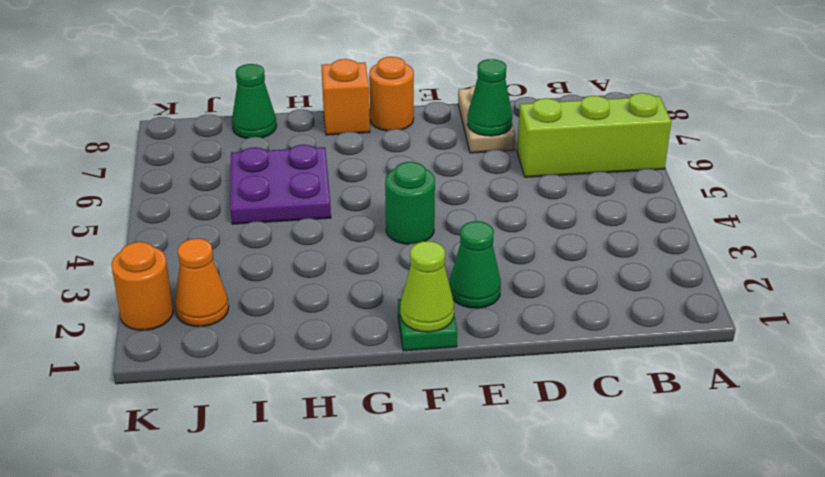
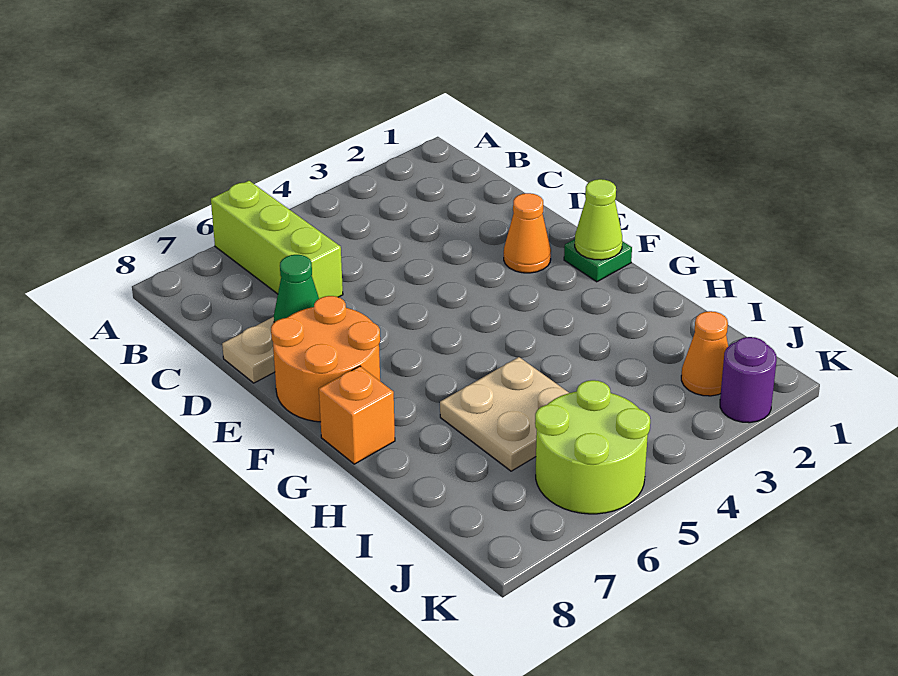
green cone E2 level 1 -> orange cone E2 level 1
green round brick F4 level 1 -> none
orange round brick F8 level 1 -> orange round brick E7:F8 level 1
purple plate H5:I6 level 1 -> tan plate H5:I6 level 1
green cone I8 level 1 -> none
none -> lime round brick J5:K6 level 1
orange round brick K2 level 1 -> purple round brick K2 level 1

